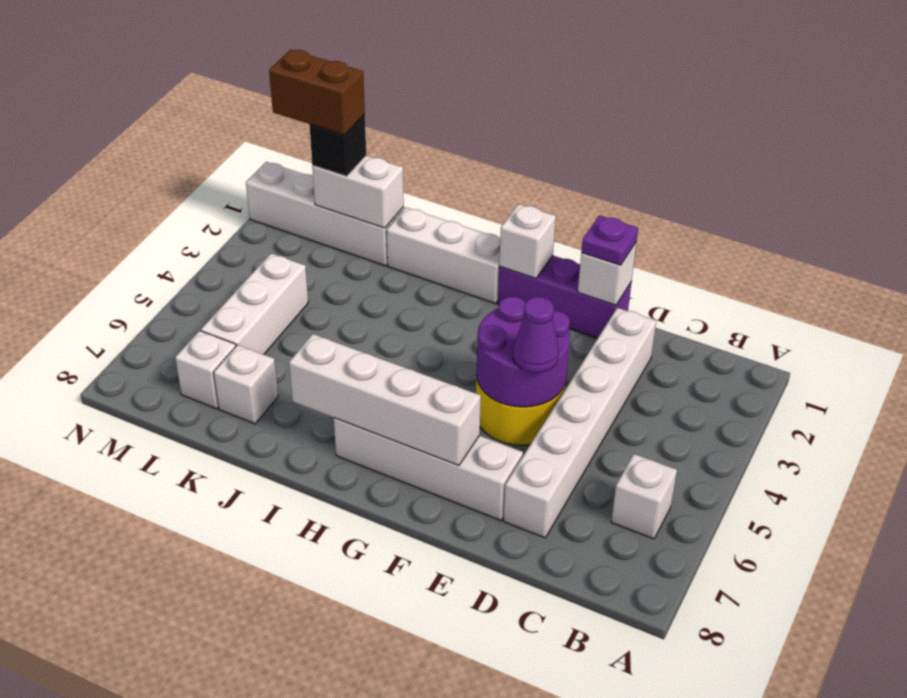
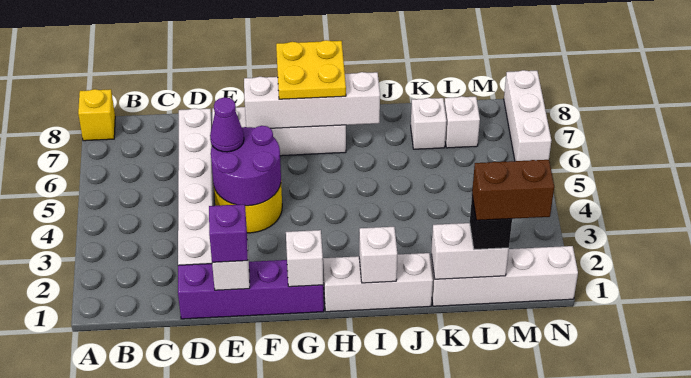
none -> yellow brick A8 level 1
white brick B6 level 1 -> white brick I1 level 2
purple brick E1:G1 level 1 -> purple brick D1:G1 level 1
purple plate E1 level 3 -> purple brick E1 level 3
none -> yellow plate G7:H8 level 3
white brick L4:L6 level 1 -> white brick N6:N8 level 1

